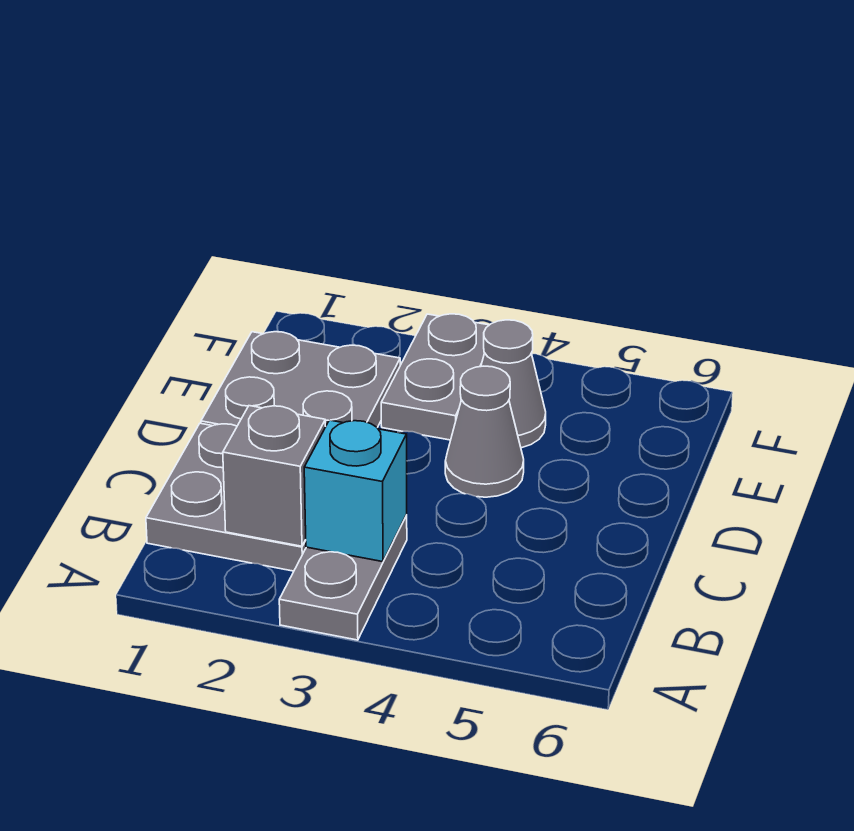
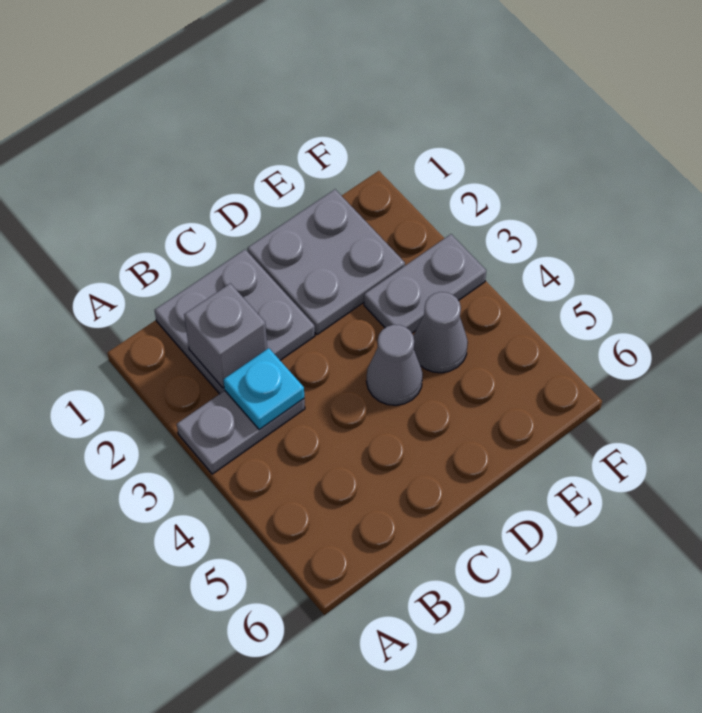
cyan brick B3 level 2 -> cyan plate B3 level 2

